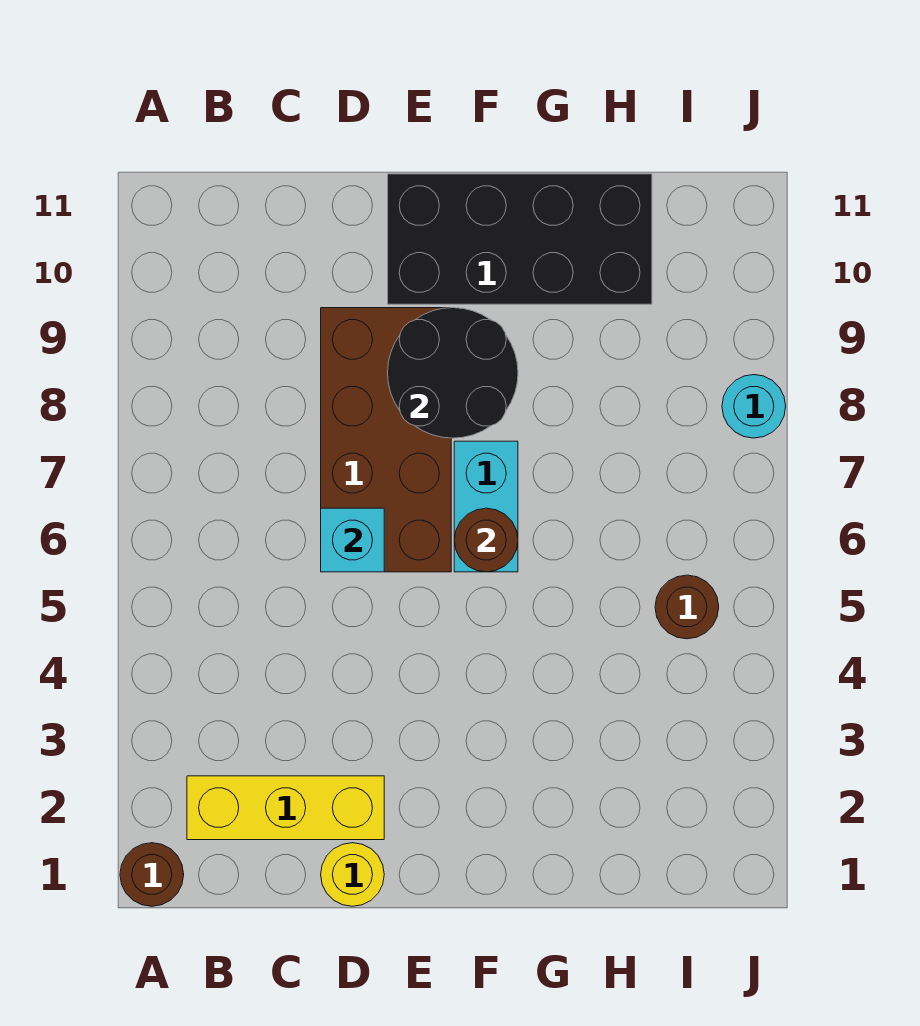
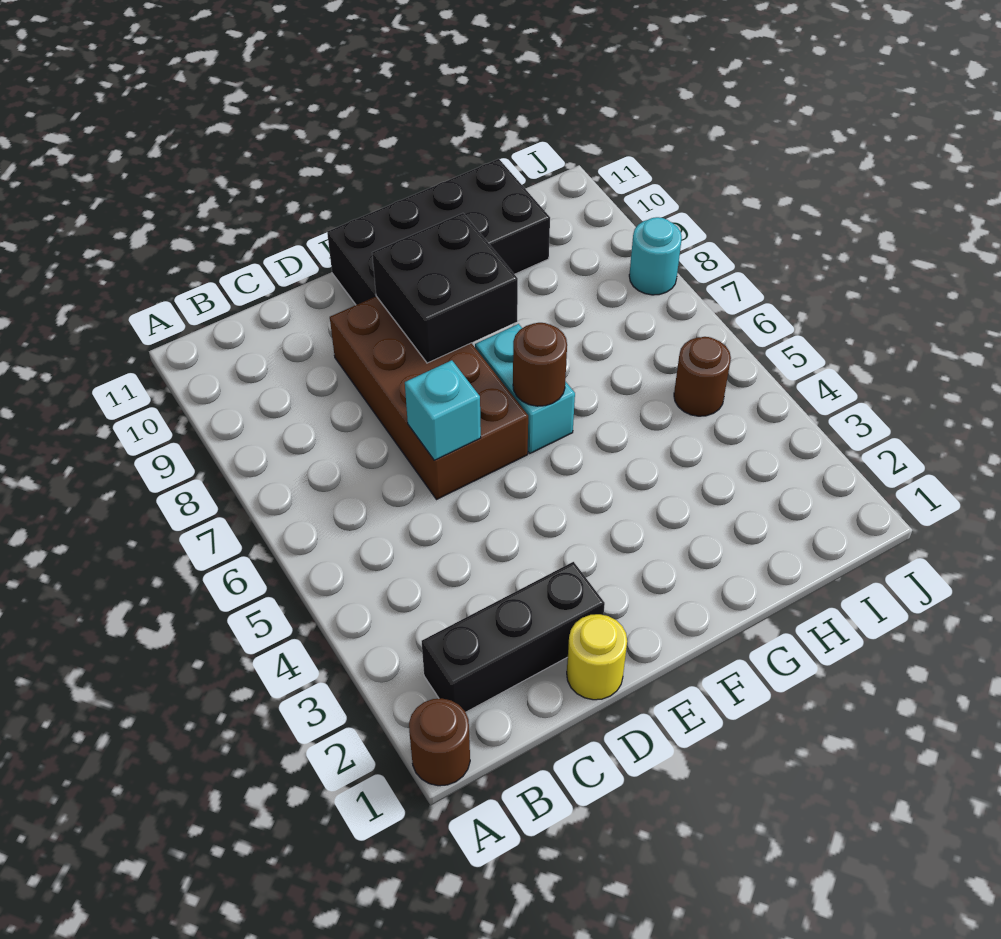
yellow brick B2:D2 level 1 -> black brick B2:D2 level 1
black round brick E8:F9 level 2 -> black brick E8:F9 level 2

